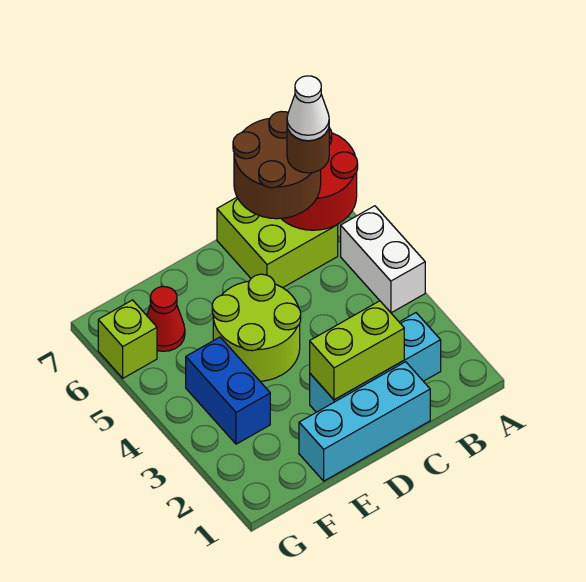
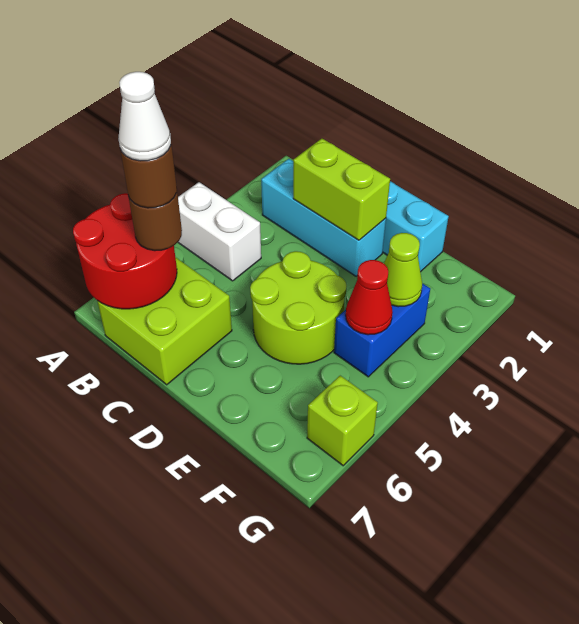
white brick A4:A5 level 1 -> white brick A4:B4 level 1
brown round brick B6:C7 level 3 -> brown round brick B6 level 3
none -> lime cone F3 level 2
red cone F6 level 1 -> red cone F4 level 2

